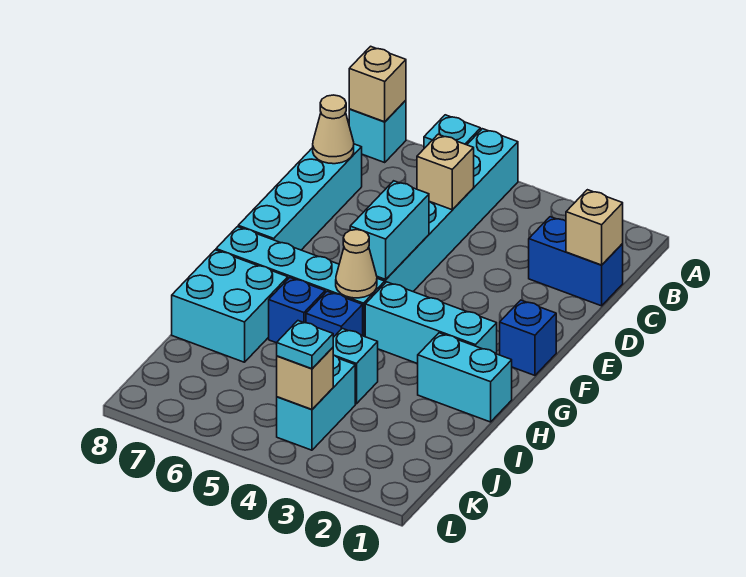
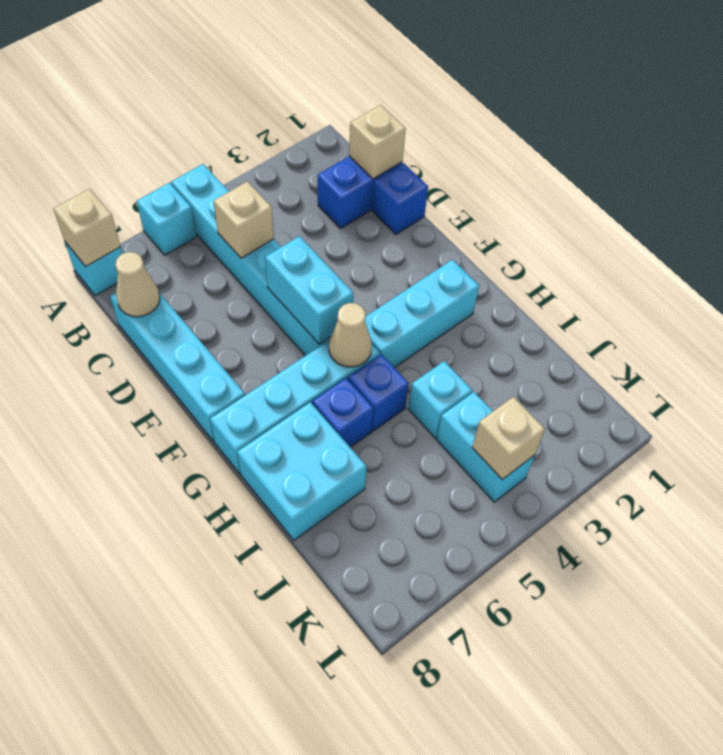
blue brick F1 level 1 -> blue brick D1 level 1
cyan brick H1:H2 level 1 -> none
cyan plate K4 level 3 -> none

